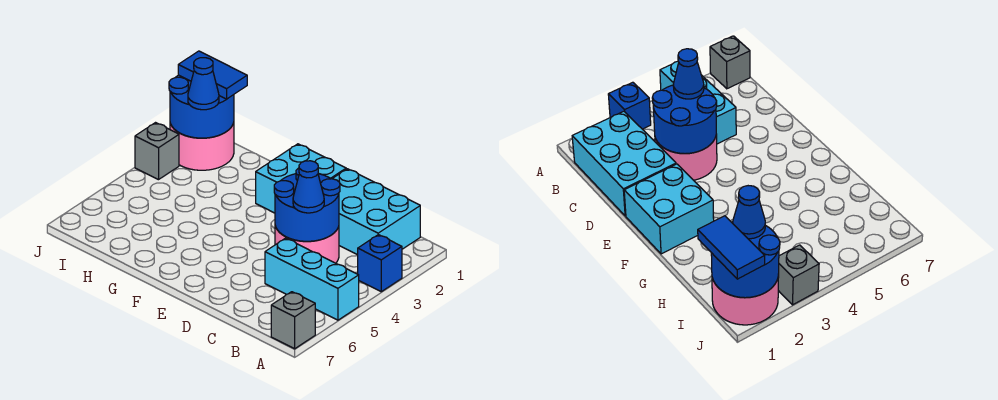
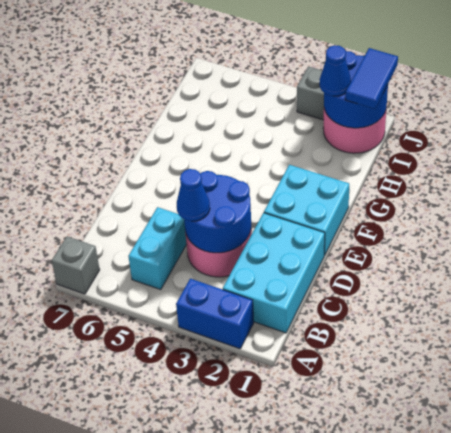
blue brick A3 level 1 -> blue brick A2:A3 level 1
cyan brick A5:C5 level 1 -> cyan brick B5:C5 level 1

